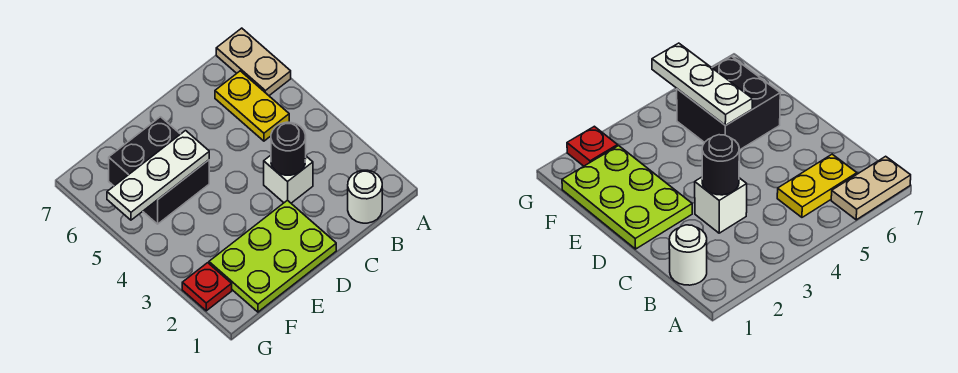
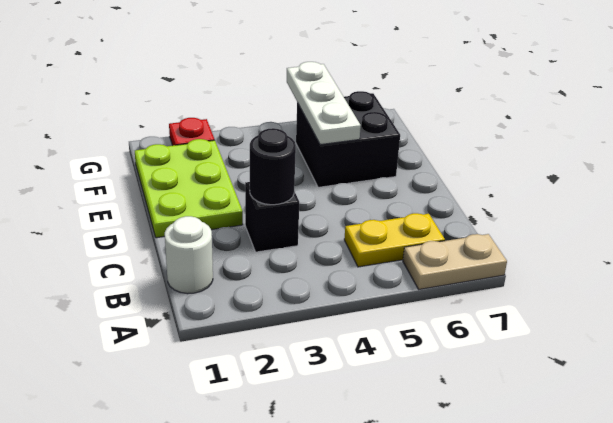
white brick C3 level 1 -> black brick C3 level 1

